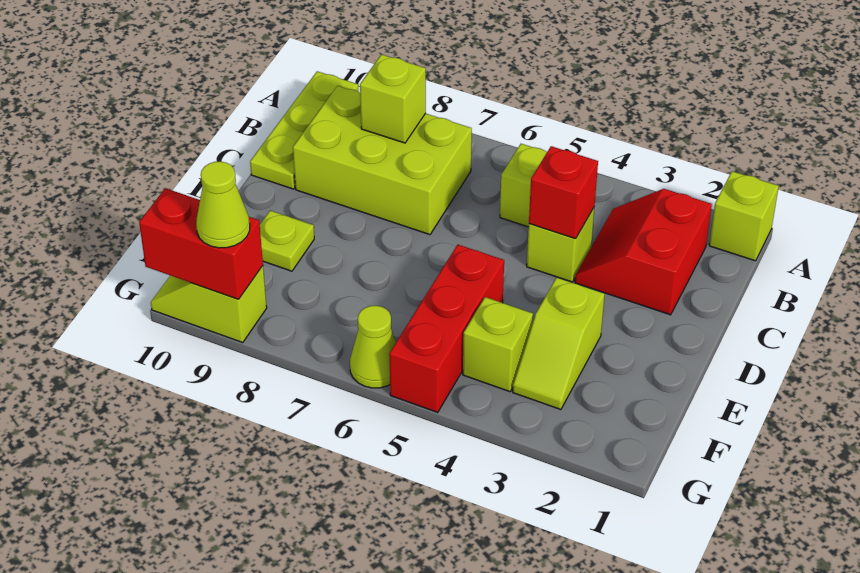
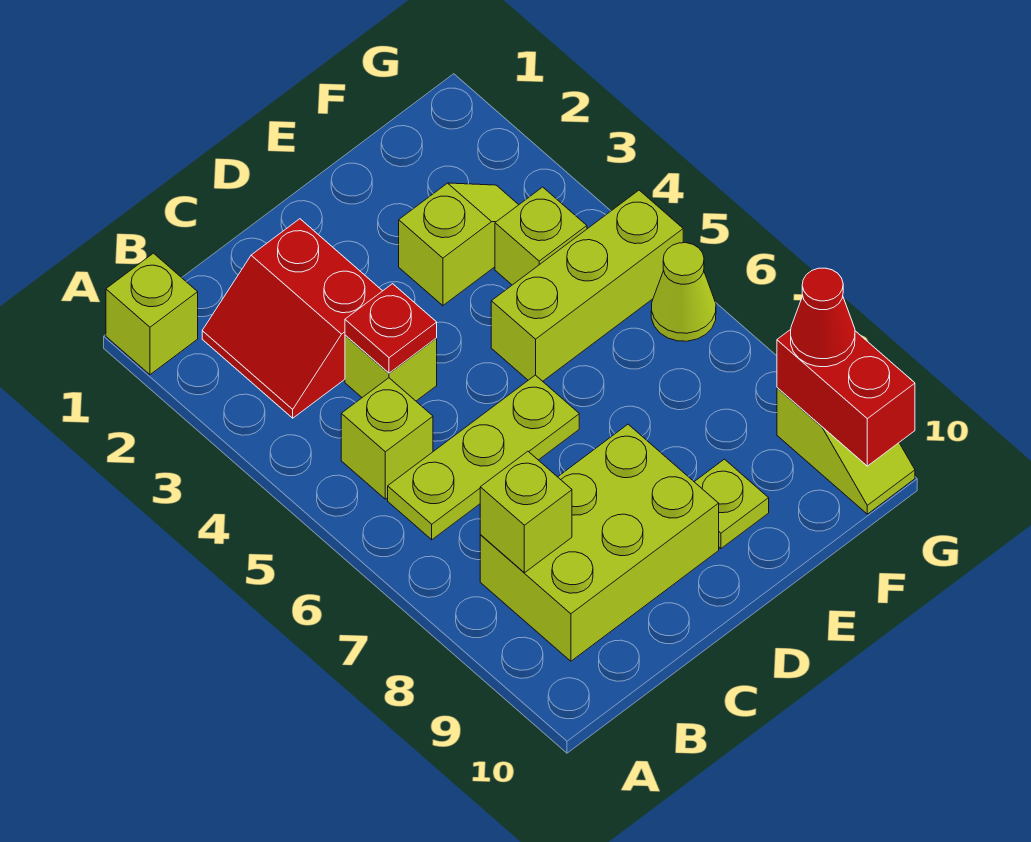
lime plate A10:C10 level 1 -> lime plate B6:D6 level 1
red slope B2:C3 level 1 top 2 -> red slope B2:C3 level 1 top C
lime brick B7:C9 level 1 -> lime brick B8:D9 level 1
red brick C4 level 2 -> red plate C4 level 2
red brick E5:G5 level 1 -> lime brick E5:G5 level 1
lime cone G9 level 3 -> red cone G9 level 3

